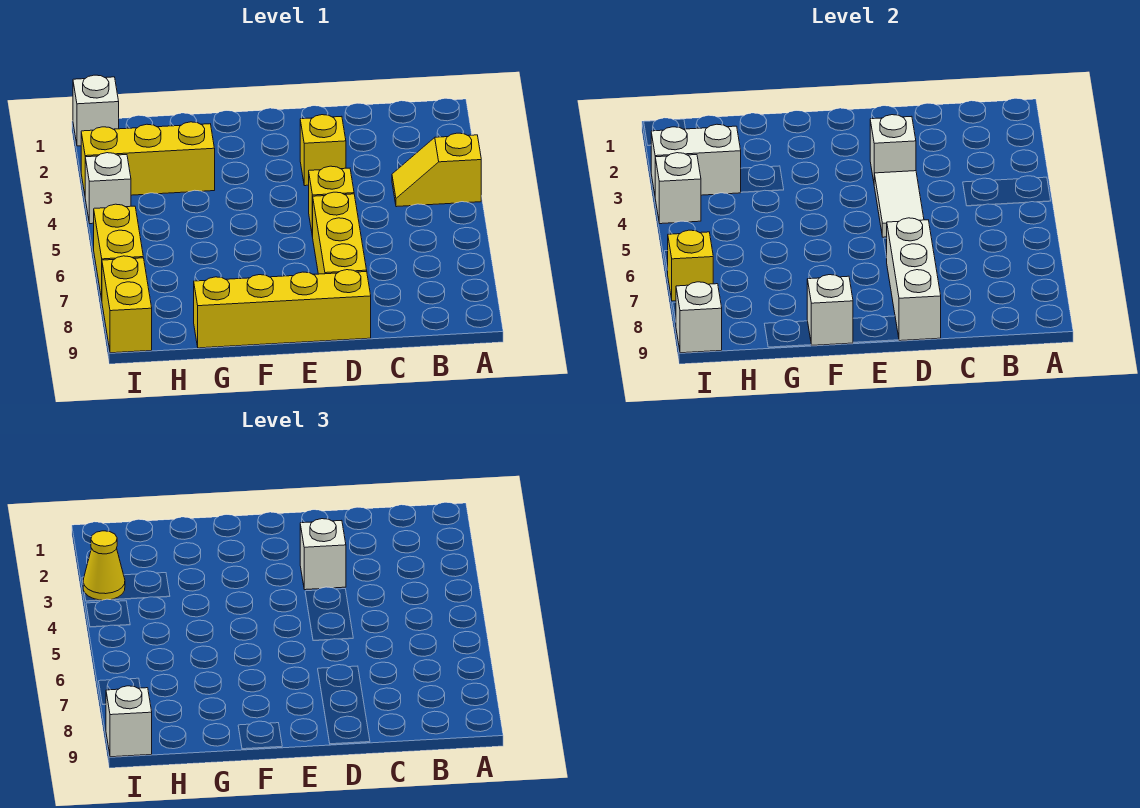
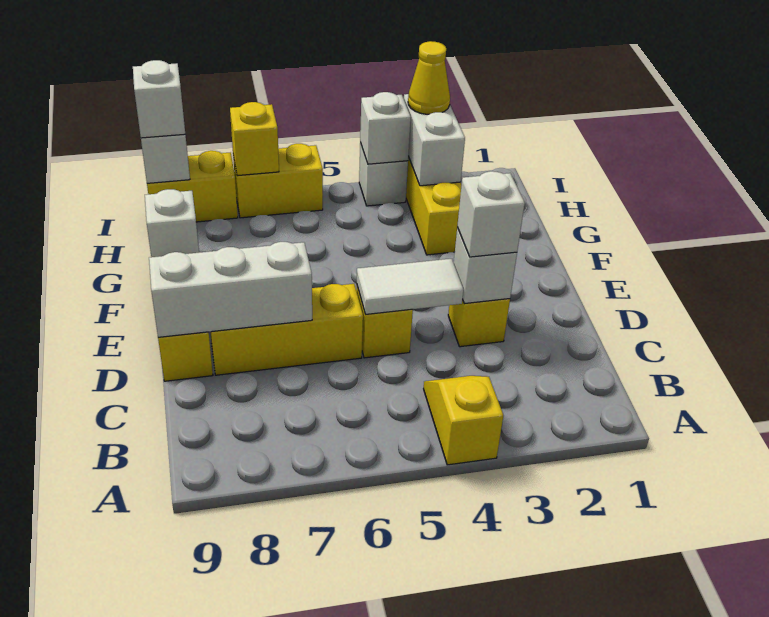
white brick I1 level 1 -> none

